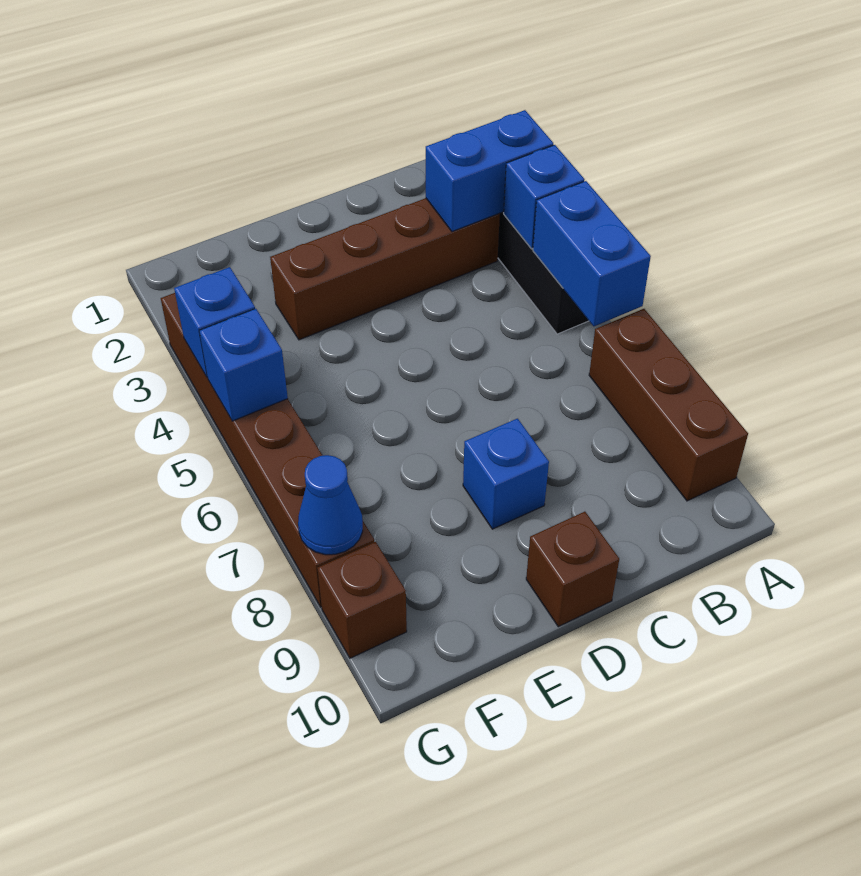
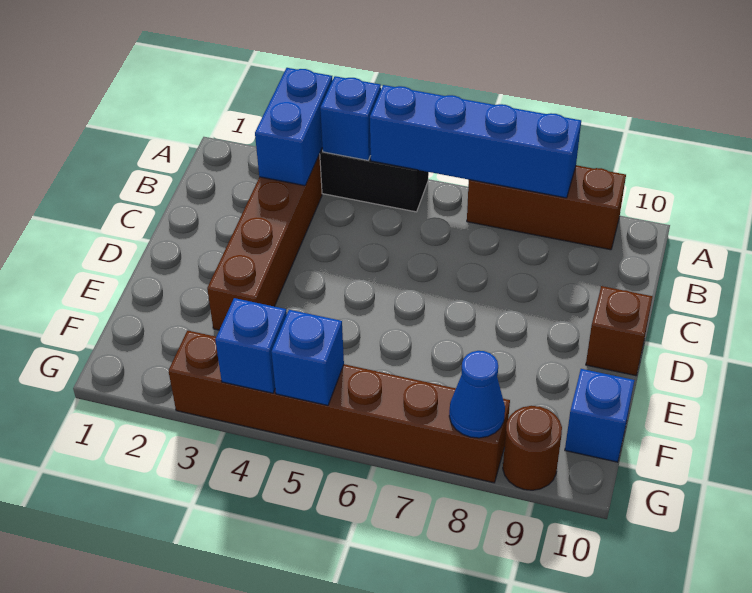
blue brick A5:A6 level 2 -> blue brick A5:A8 level 2
blue brick D8 level 1 -> blue brick F10 level 1
brown brick G9 level 1 -> brown round brick G9 level 1

